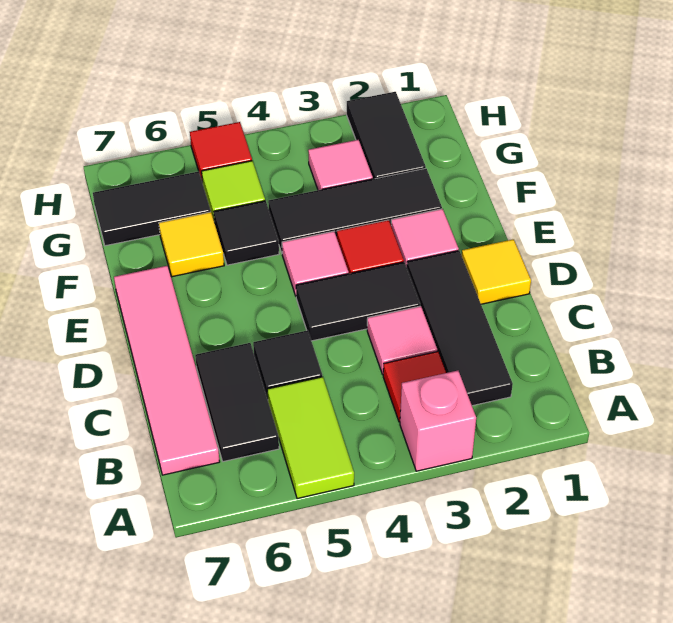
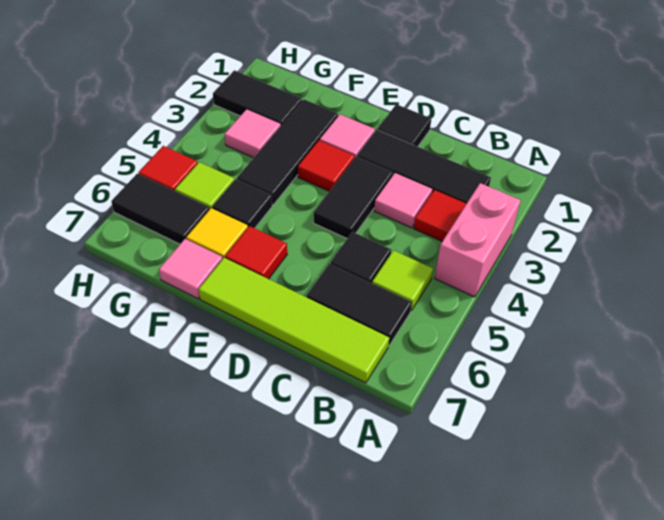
pink brick A3 level 1 -> pink brick A3:A4 level 1
lime tile A5:B5 level 1 -> lime tile B5 level 1
pink tile B7:E7 level 1 -> lime tile B7:E7 level 1
yellow tile D1 level 1 -> black tile D1 level 1
pink tile E4 level 1 -> pink tile F7 level 1
none -> red tile E6 level 1
black tile G6:G7 level 1 -> black tile G6:H6 level 1

